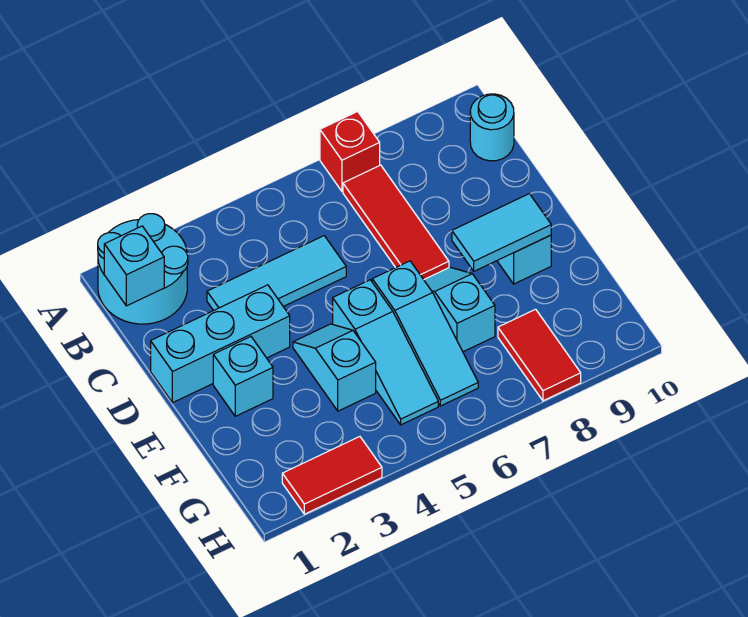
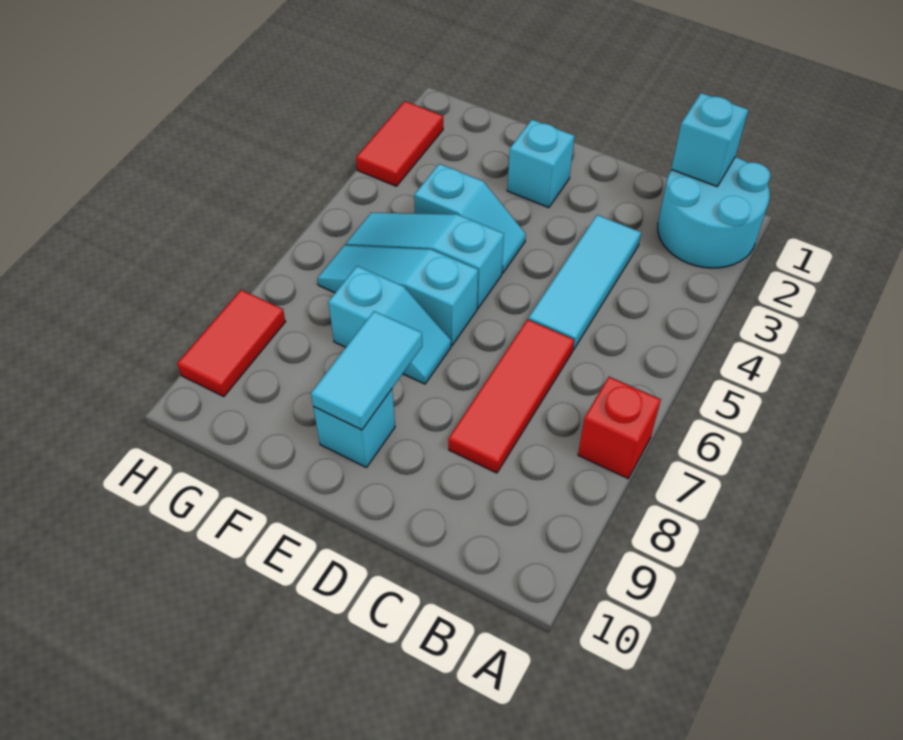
red tile B7:D7 level 1 -> red tile C6:C8 level 1
cyan round brick B10 level 1 -> none
cyan brick D1:D3 level 1 -> none
red tile G8:H8 level 1 -> red tile H8:H9 level 1

